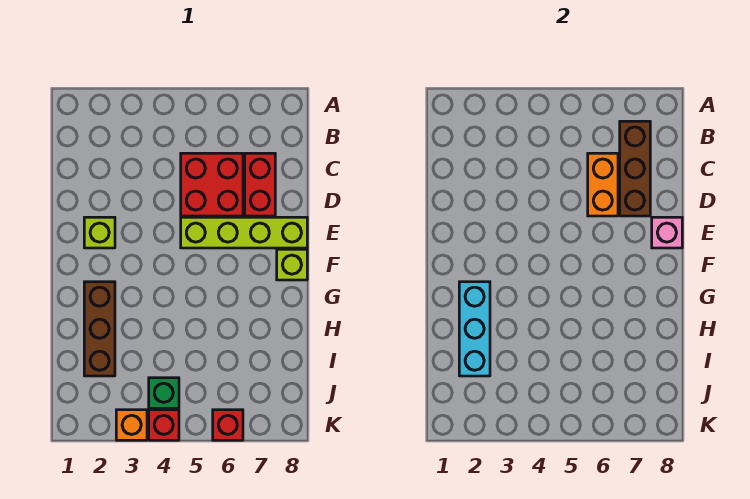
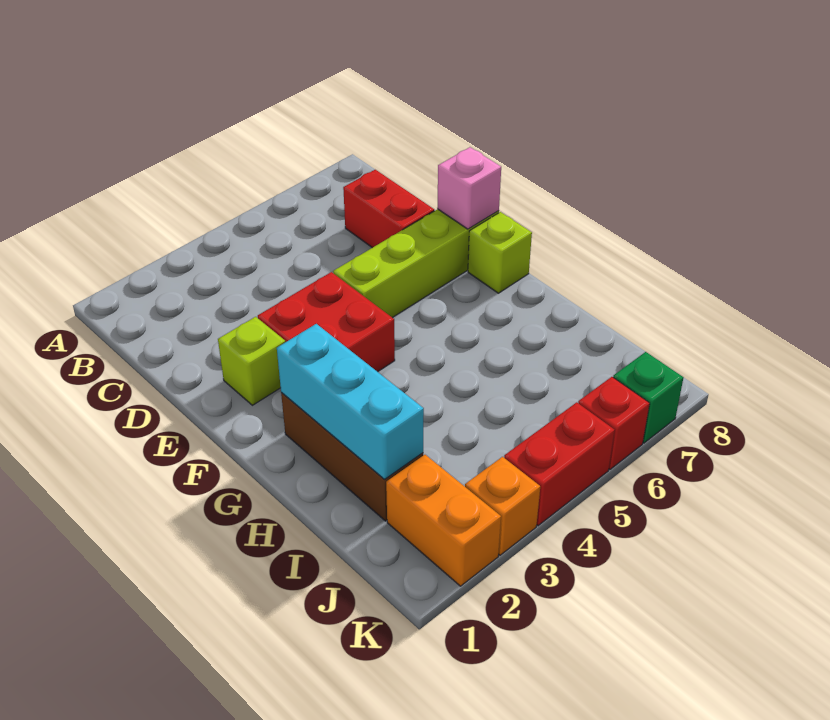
brown brick B7:D7 level 2 -> none
red brick C5:D6 level 1 -> red brick E3:F4 level 1
orange brick C6:D6 level 2 -> orange brick J2:K2 level 1
green brick J4 level 1 -> green brick K7 level 1
red brick K4 level 1 -> red brick K4:K5 level 1

